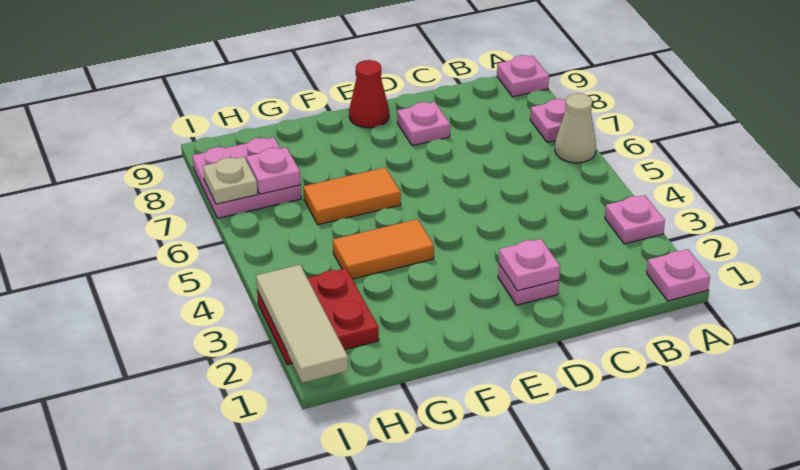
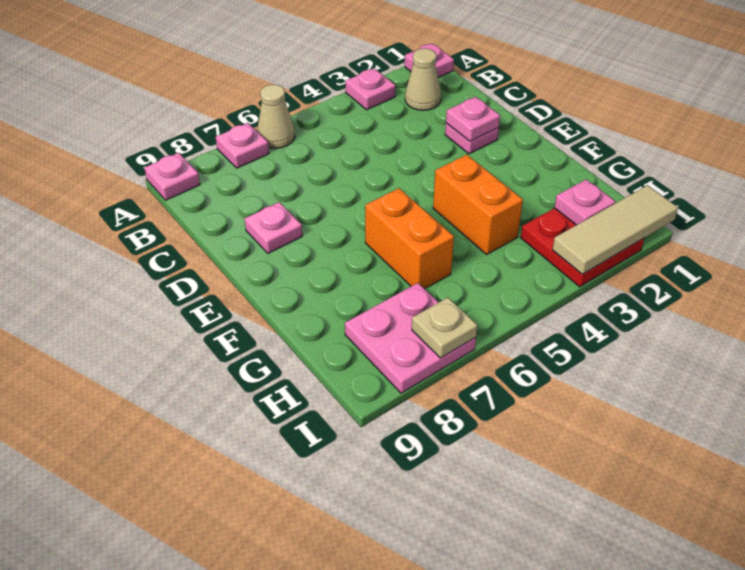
none -> tan cone B2 level 1
red cone E9 level 1 -> none
orange tile F4:G4 level 1 -> orange brick F4:G4 level 1
orange tile F6:G6 level 1 -> orange brick F6:G6 level 1
pink plate H7 level 2 -> pink plate H2 level 2

